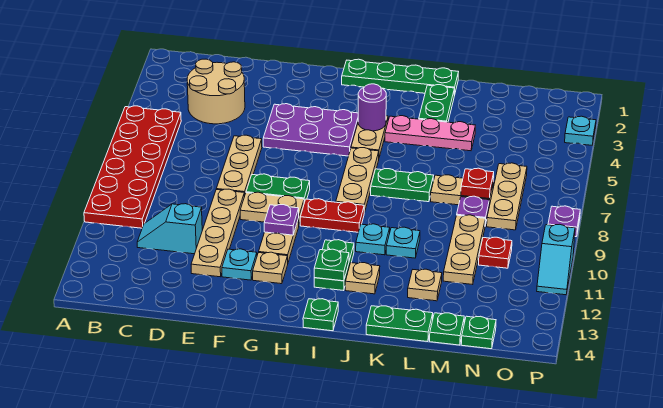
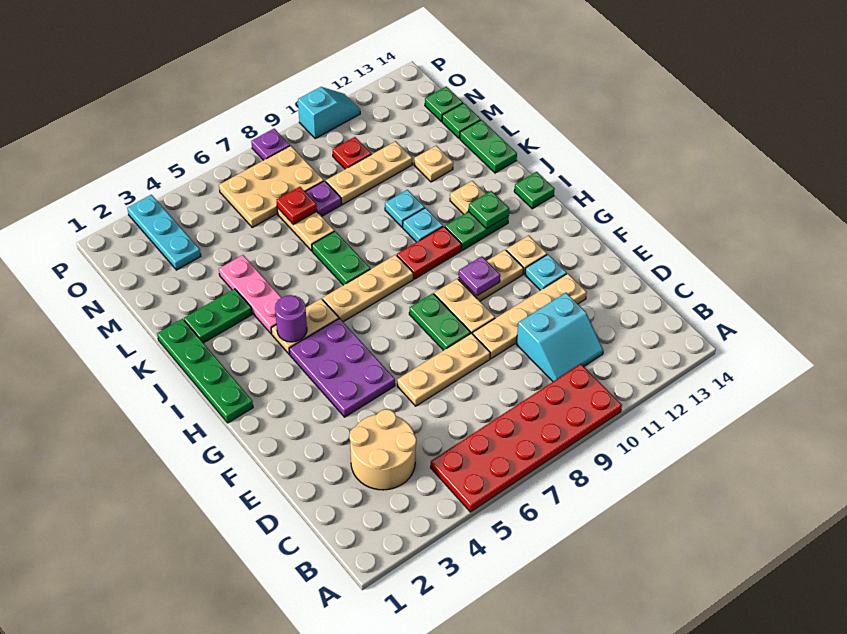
cyan slope C11:D11 level 1 top D -> cyan slope C10:D11 level 1 top D
red plate H9:I9 level 1 -> red plate I9:I10 level 1
tan plate N6:N8 level 1 -> tan plate N6:O8 level 1
cyan plate P3 level 1 -> cyan plate N3:P3 level 1

